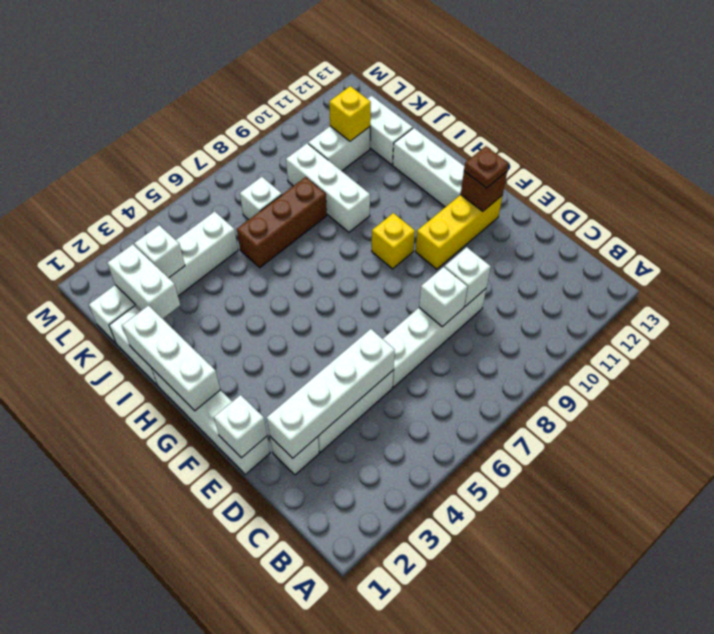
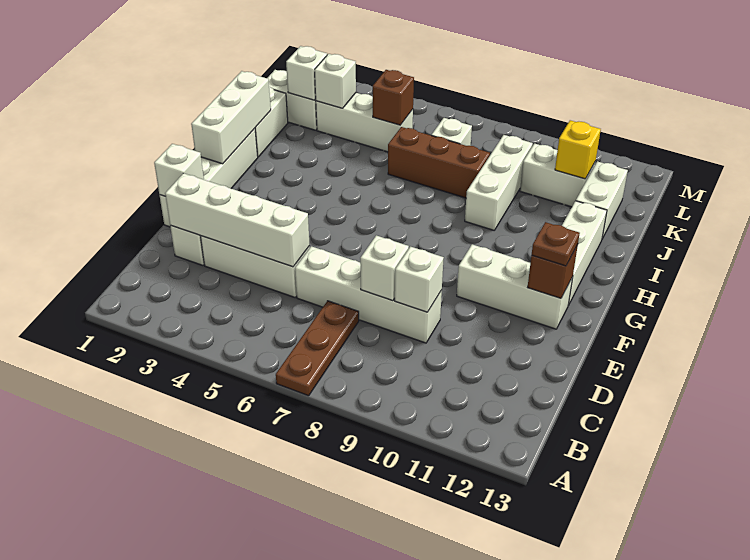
none -> brown plate A7:C7 level 1
yellow brick F10:F12 level 1 -> white brick F10:F12 level 1
yellow brick G9 level 1 -> none
white brick J2:K2 level 2 -> white brick K2 level 2
none -> brown brick K5 level 2

